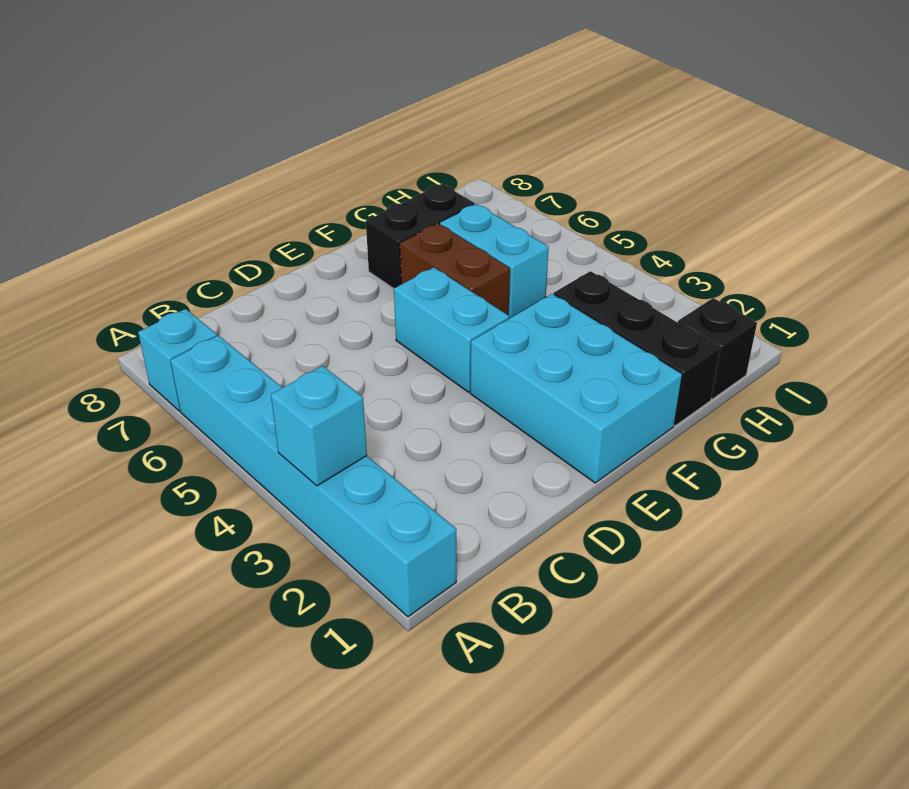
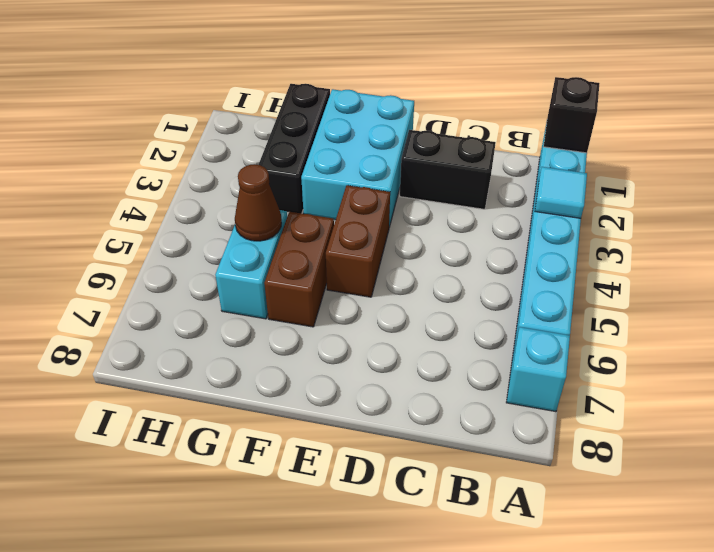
cyan brick A3 level 2 -> cyan tile A3 level 2
cyan brick E4:E5 level 1 -> brown brick E4:E5 level 1
black brick F7:G7 level 1 -> black brick C2:D2 level 1
none -> brown cone G5 level 2
black brick H1 level 1 -> black brick A1 level 2

